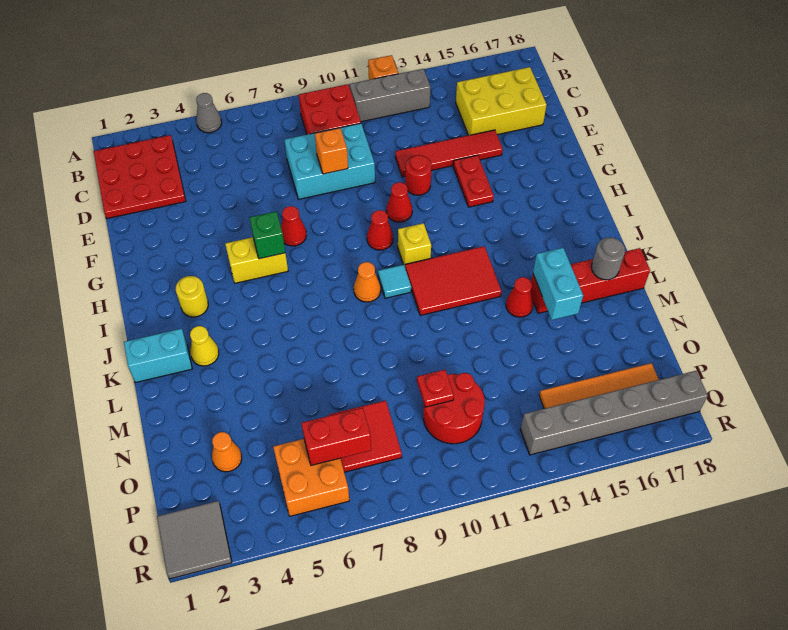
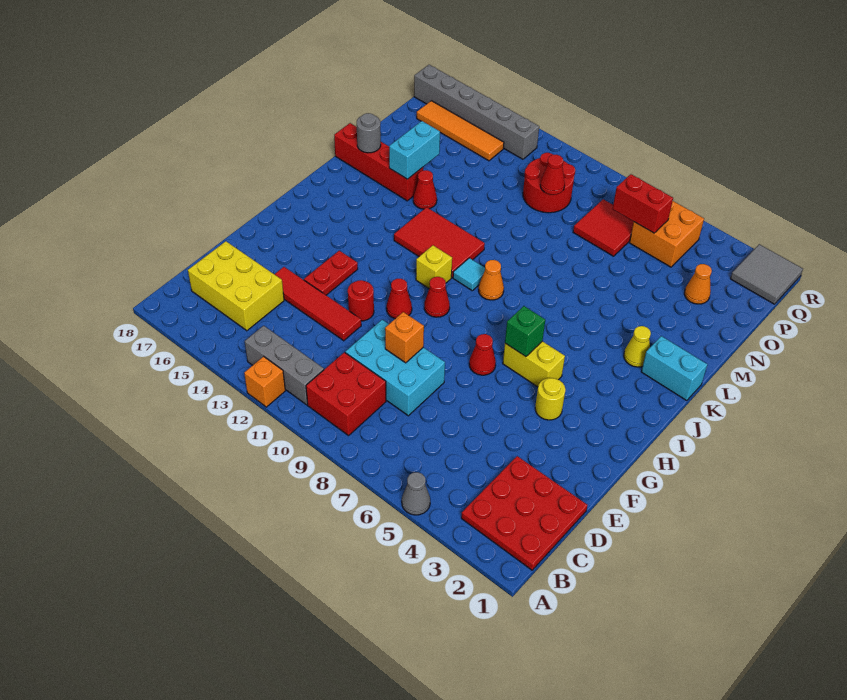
yellow round brick I3 level 1 -> yellow round brick G4 level 1
red plate O10 level 2 -> red cone O10 level 2

